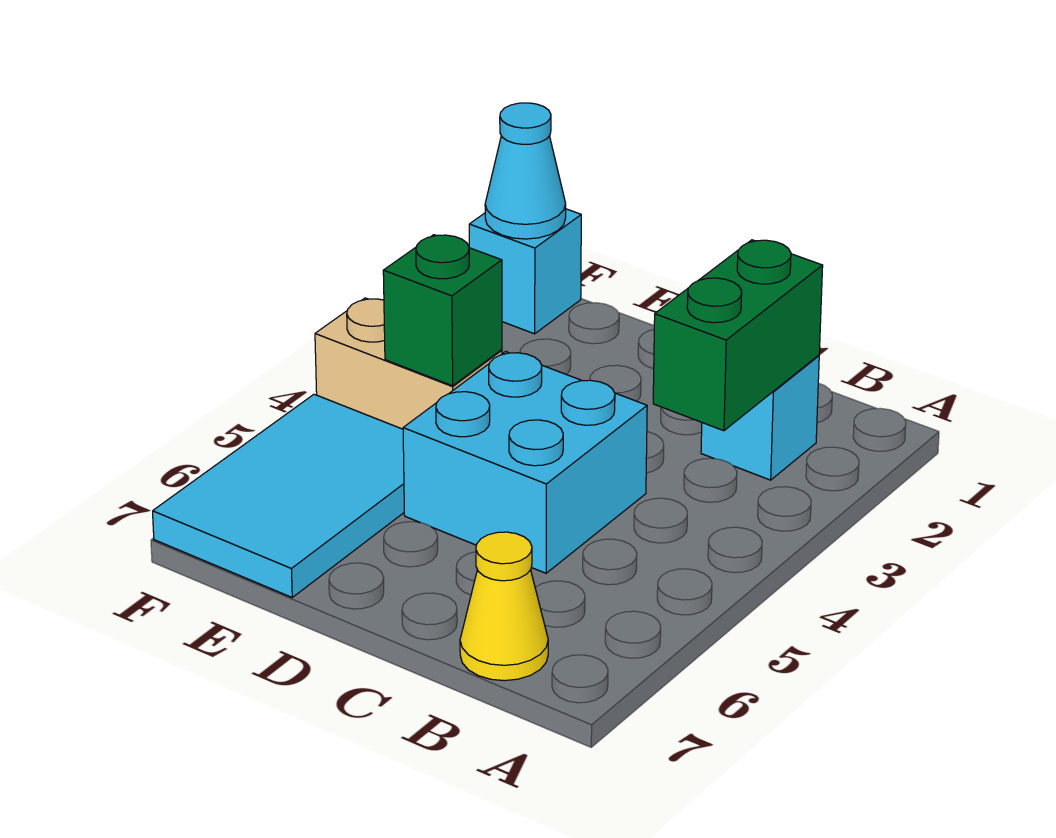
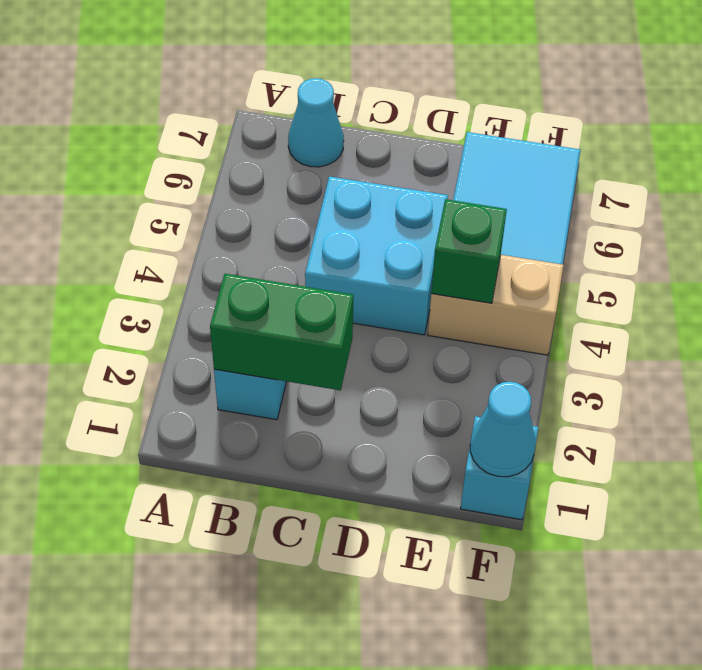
green brick B2:B3 level 2 -> green brick B2:C2 level 2
yellow cone B7 level 1 -> cyan cone B7 level 1

